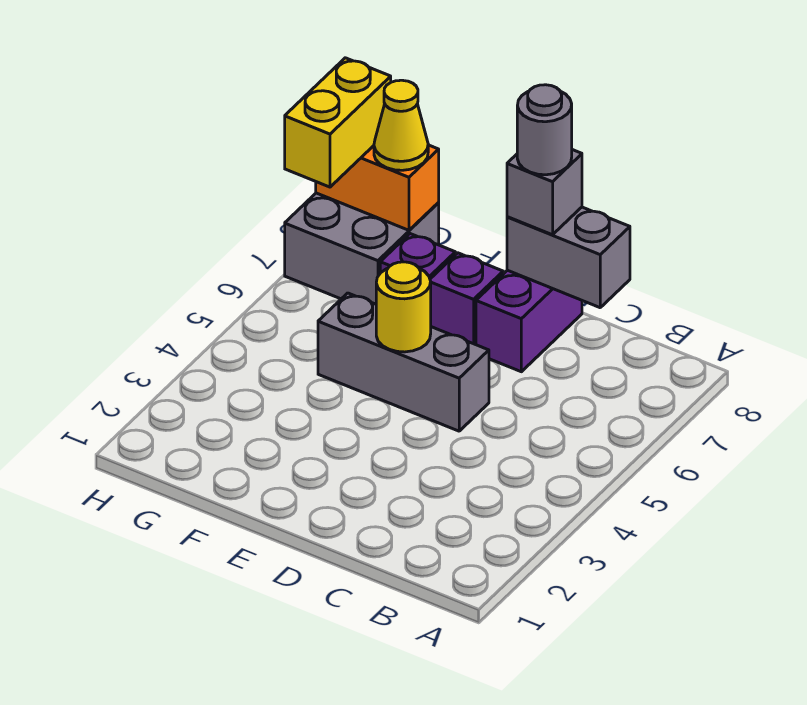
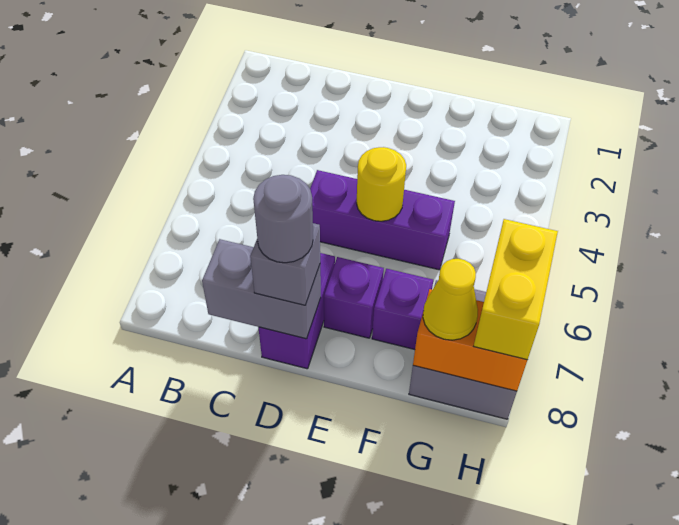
grey brick D5:F5 level 1 -> purple brick D5:F5 level 1

